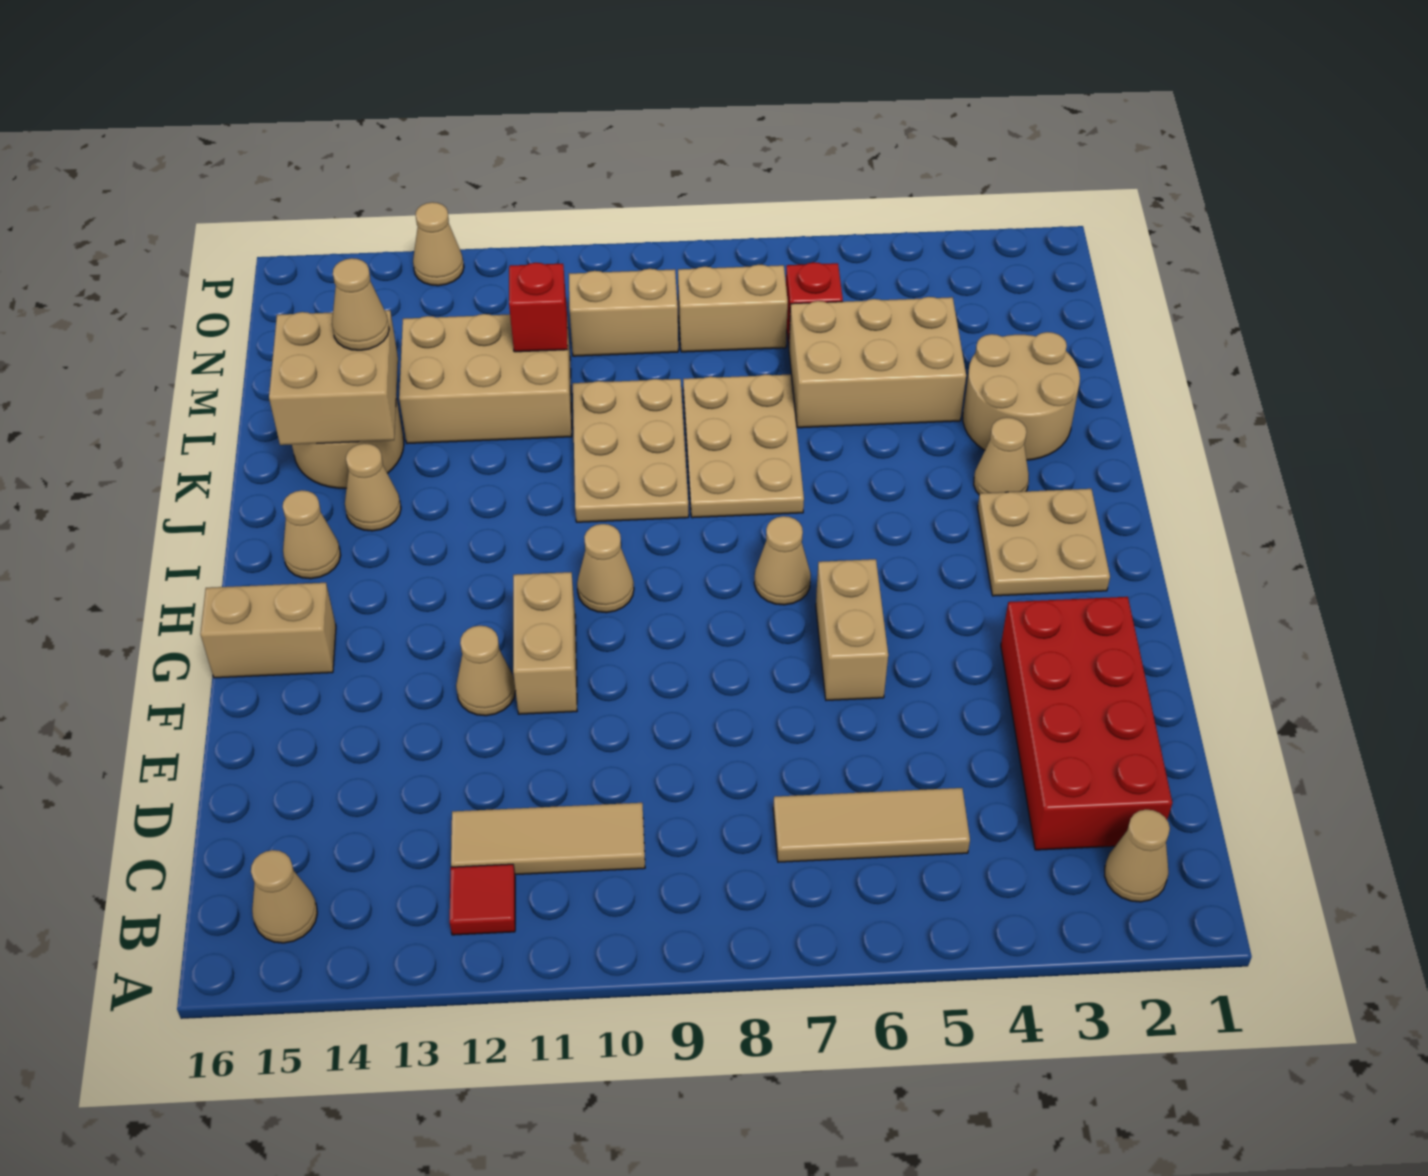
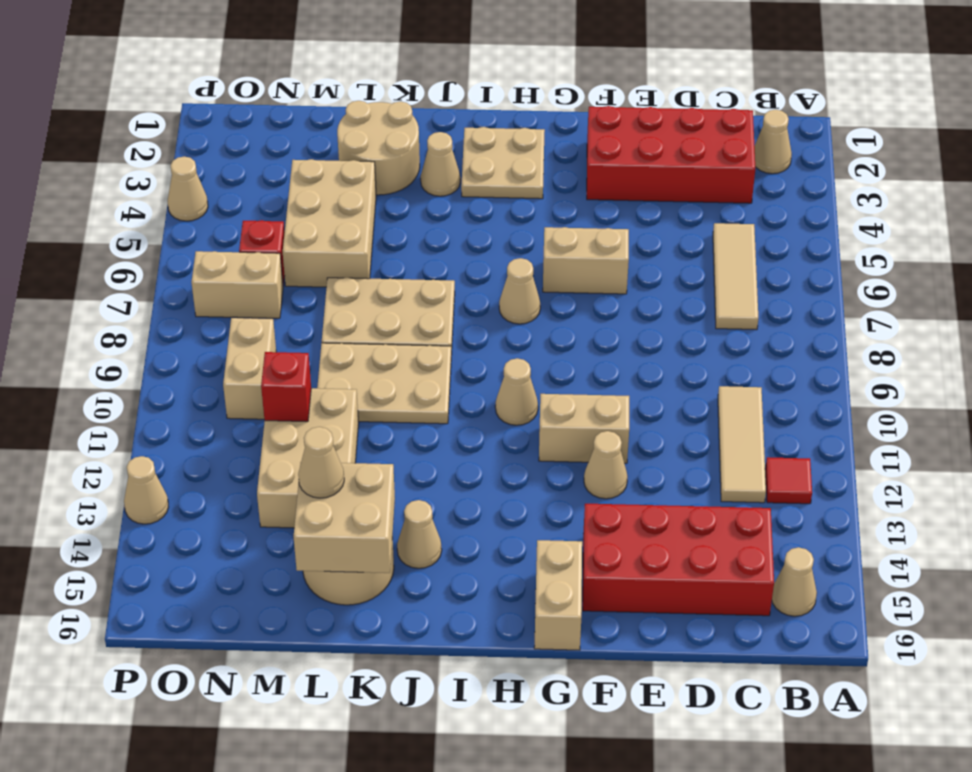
none -> red brick C14:F15 level 1
tan cone I15 level 1 -> tan cone P4 level 1
tan brick N7:N8 level 1 -> tan brick N7:O7 level 1

